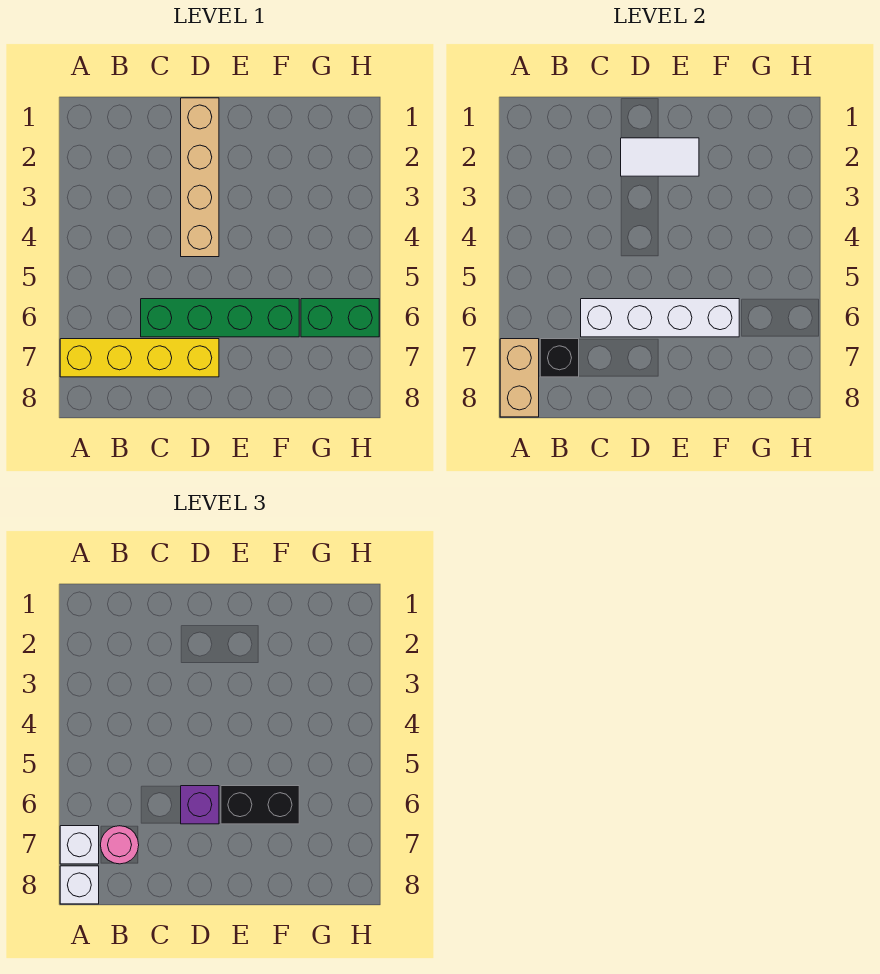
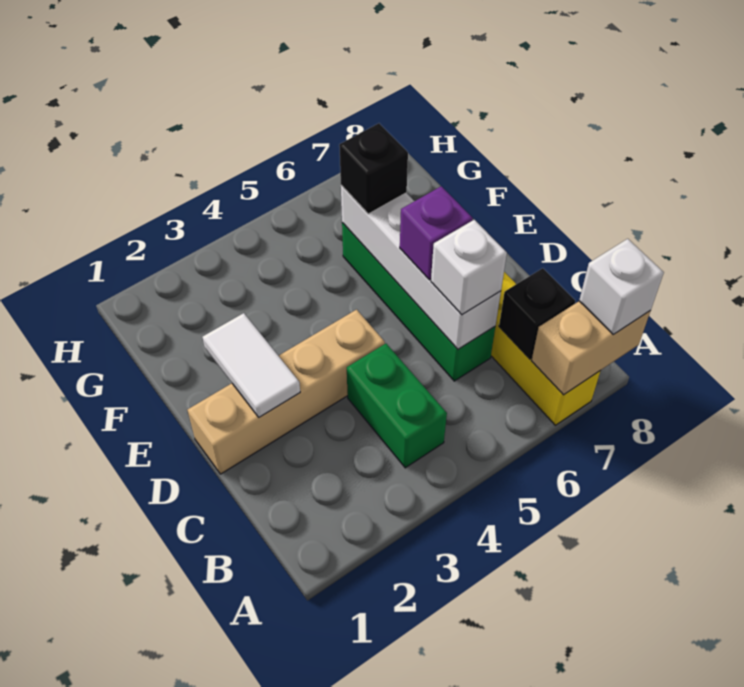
white brick A7 level 3 -> white brick C6 level 3
pink round brick B7 level 3 -> none
black brick E6:F6 level 3 -> black brick F6 level 3
green brick G6:H6 level 1 -> green brick B4:C4 level 1

